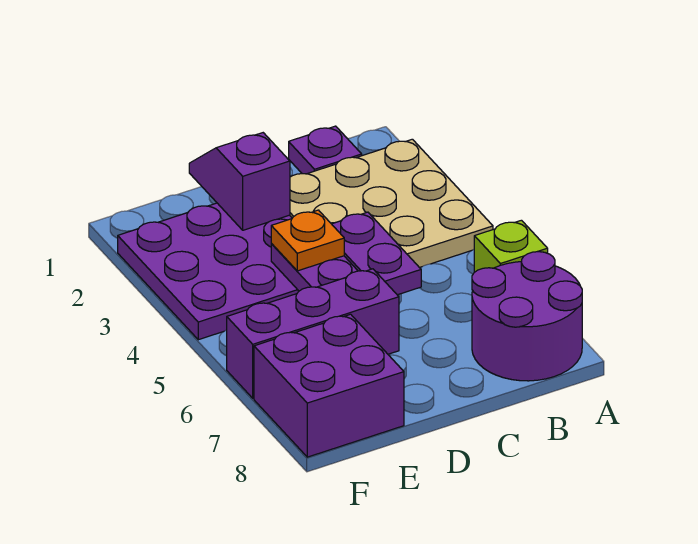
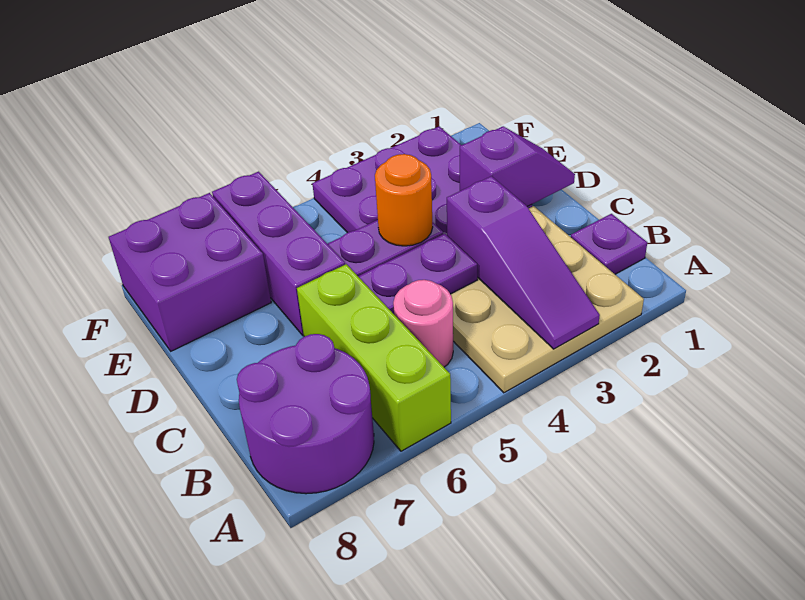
none -> purple slope A3:C3 level 2 top C
lime brick A6 level 1 -> lime brick A6:C6 level 1
none -> pink round brick B5 level 1
orange plate D4 level 3 -> orange round brick D4 level 3

